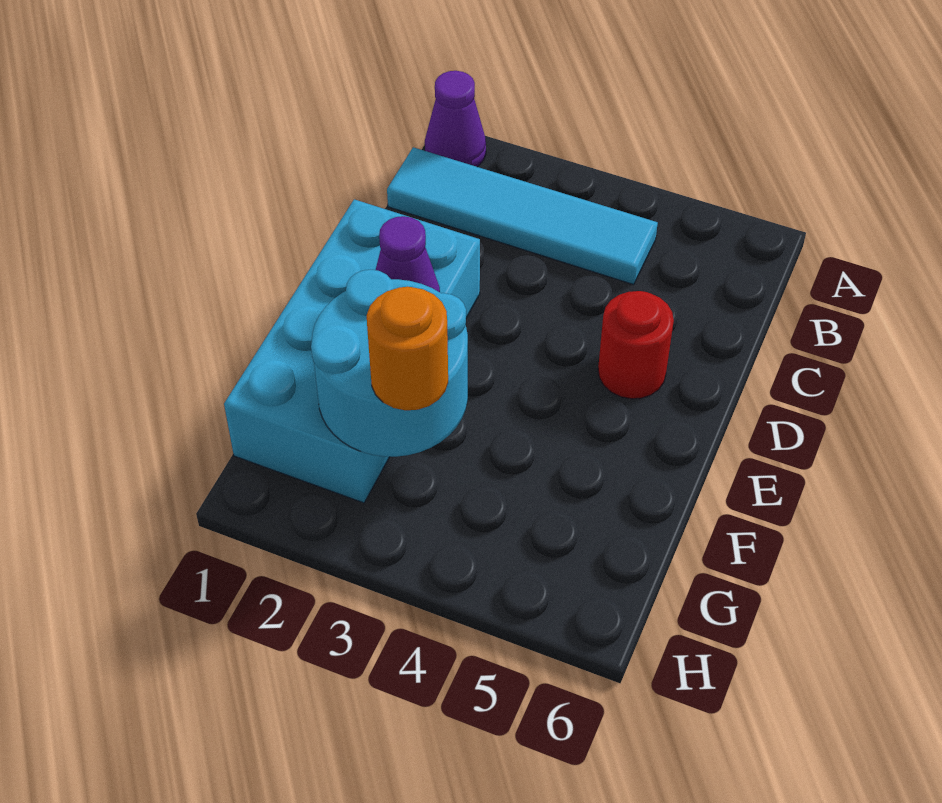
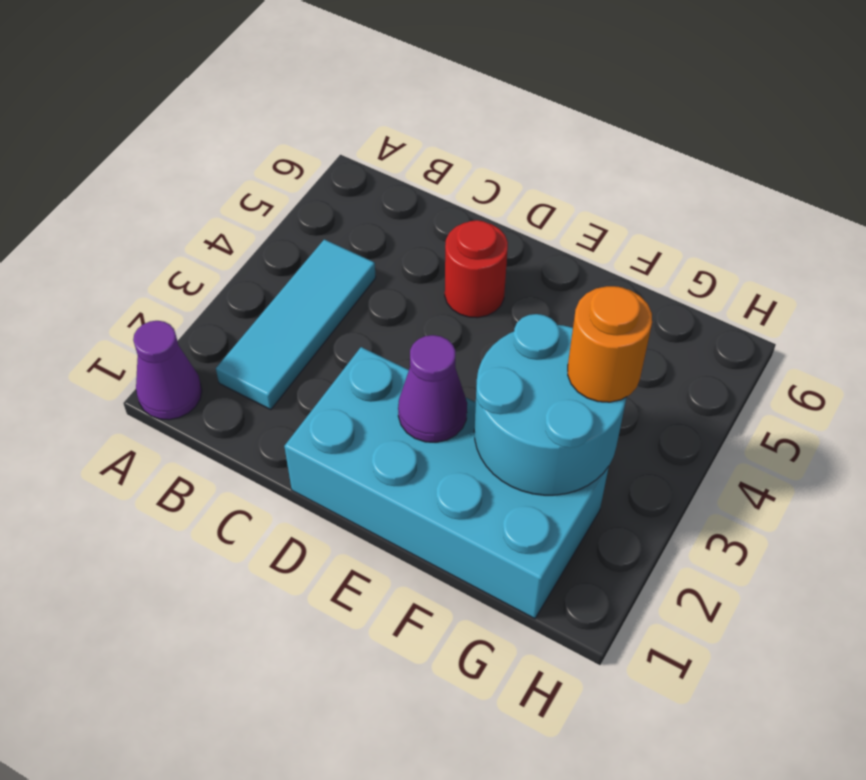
cyan tile B1:B4 level 1 -> cyan tile B2:B4 level 1

